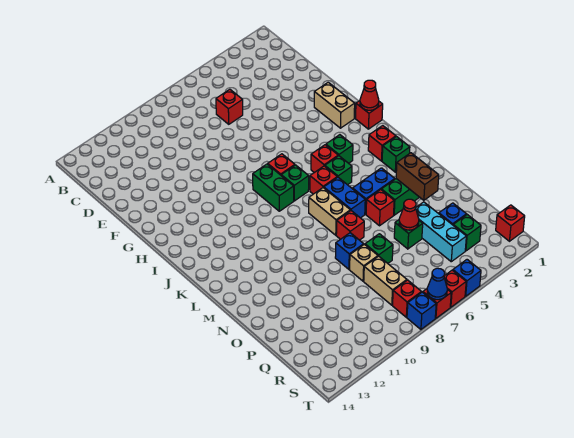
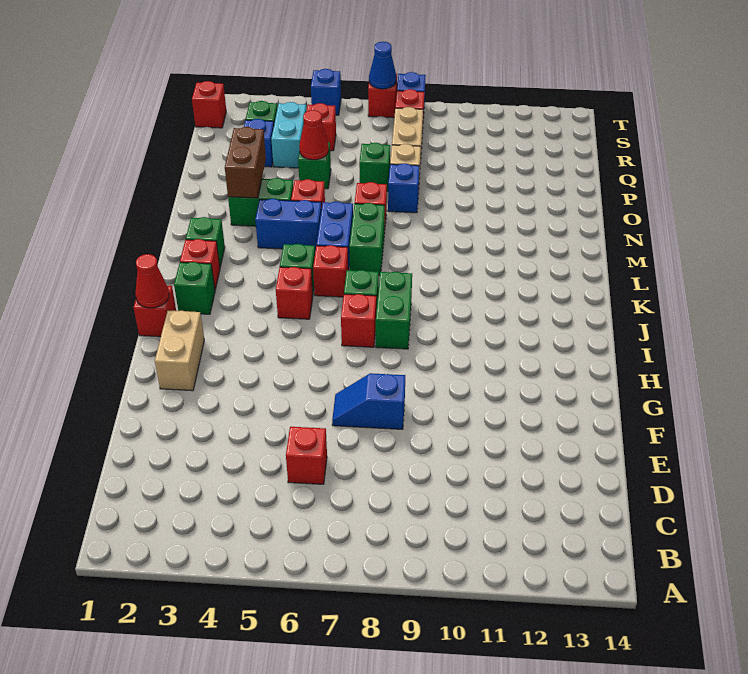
none -> blue slope F7:F8 level 1 top 8
green brick J4 level 1 -> green brick J2 level 1
tan brick L7:M7 level 1 -> green brick L7:M7 level 1
cyan brick P4:R4 level 1 -> cyan brick Q4:R4 level 1
red brick T6 level 1 -> red brick R5 level 1

